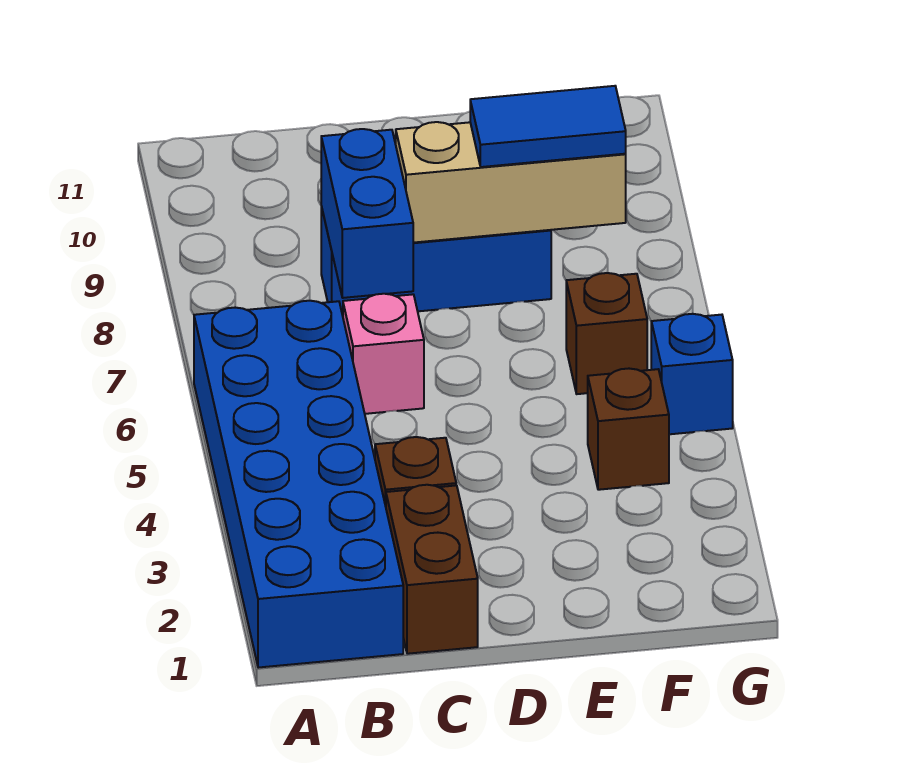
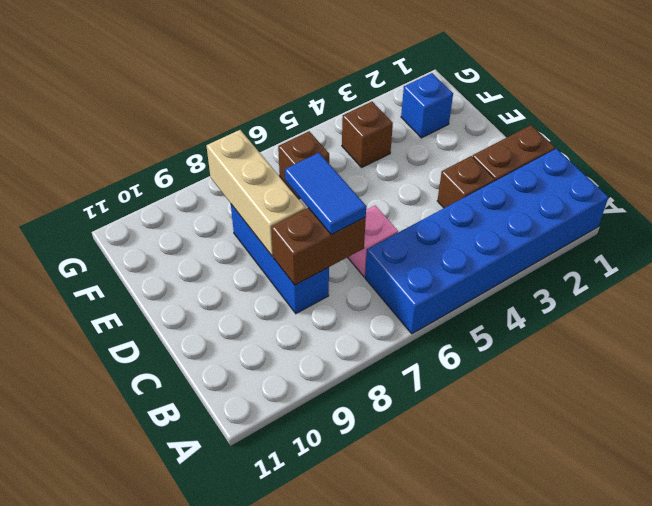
blue brick C7:C8 level 2 -> brown brick C7:C8 level 2
blue tile E8:F8 level 3 -> blue tile C7:D7 level 3
blue brick G5 level 1 -> blue brick F2 level 1

